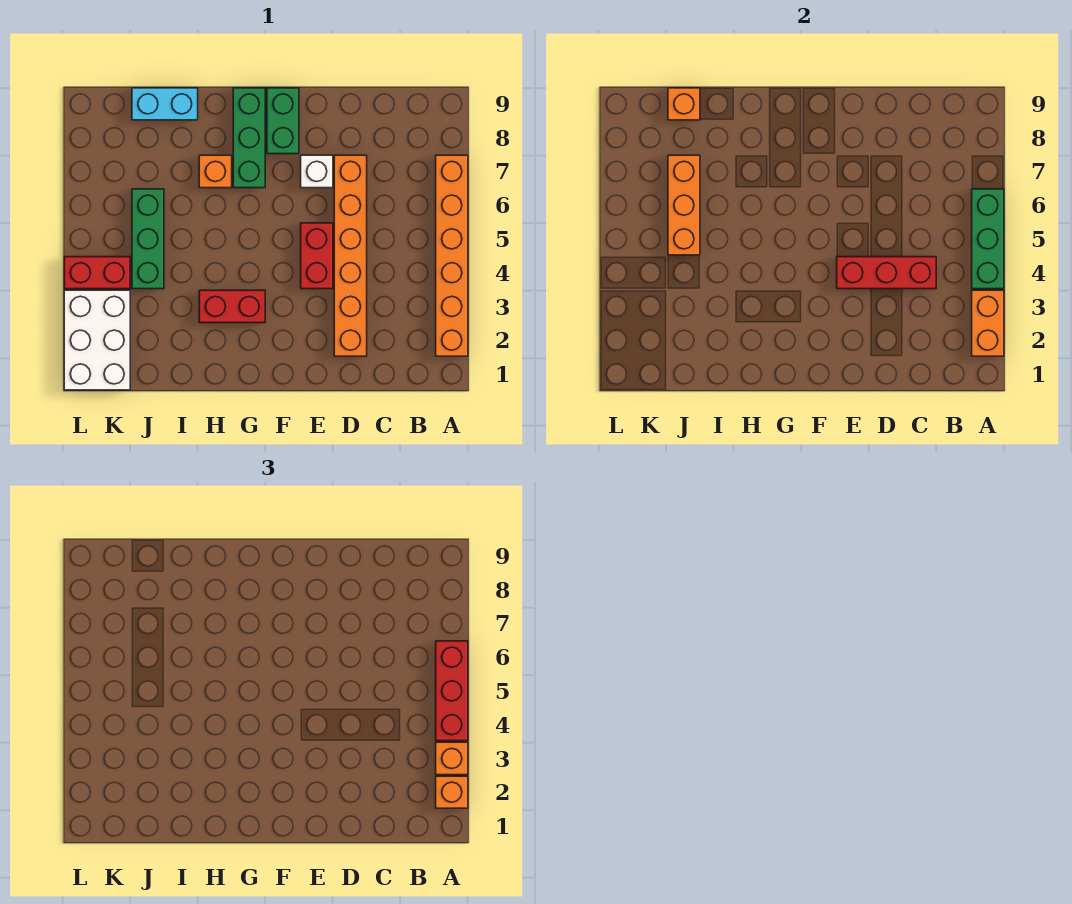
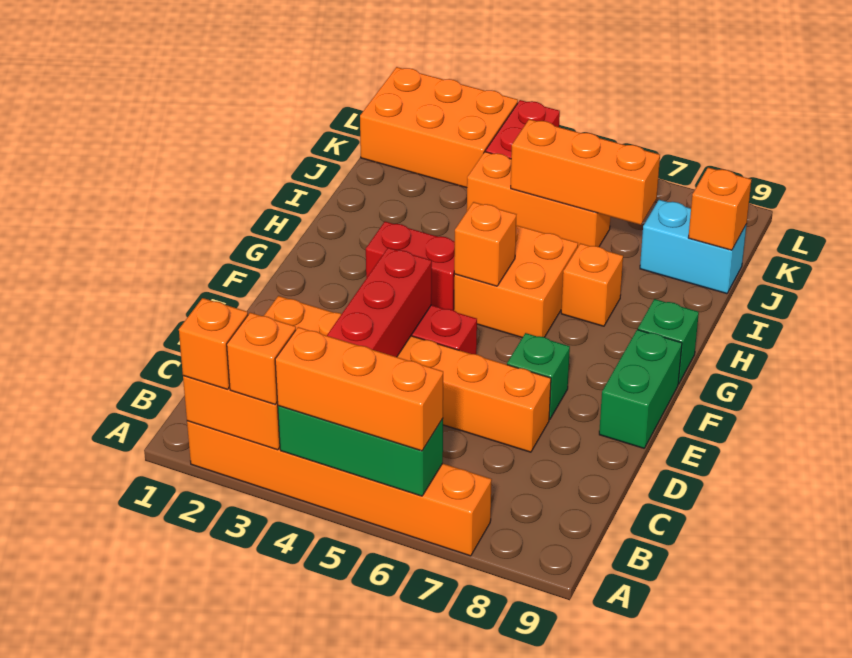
red brick A4:A6 level 3 -> orange brick A4:A6 level 3
white brick E7 level 1 -> green brick E7 level 1
green brick F8:F9 level 1 -> green brick E9:F9 level 1
red brick G3:H3 level 1 -> red brick G3:G4 level 1
none -> orange brick G5:H6 level 1
none -> orange brick G5 level 2
green brick G7:G9 level 1 -> green brick G9 level 1
cyan brick I9:J9 level 1 -> cyan brick J8:J9 level 1
green brick J4:J6 level 1 -> orange brick J4:J6 level 1
white brick K1:L3 level 1 -> orange brick K1:L3 level 1

